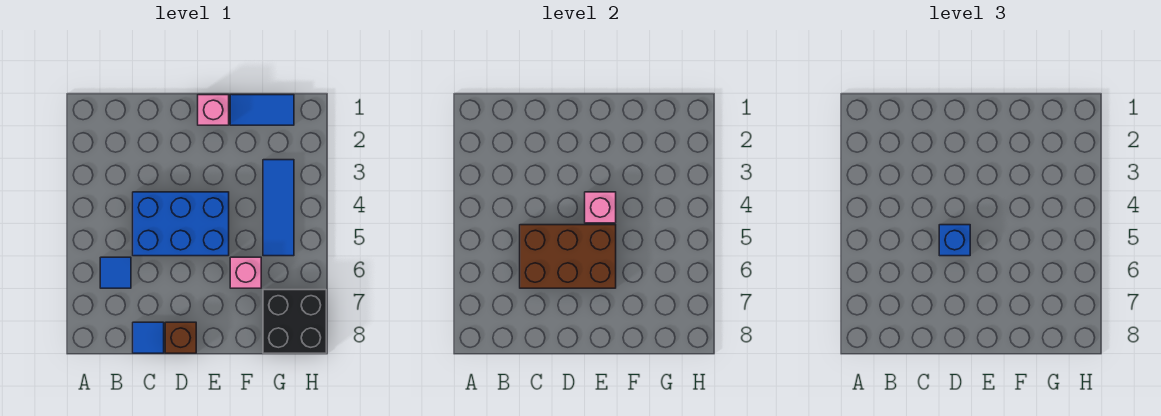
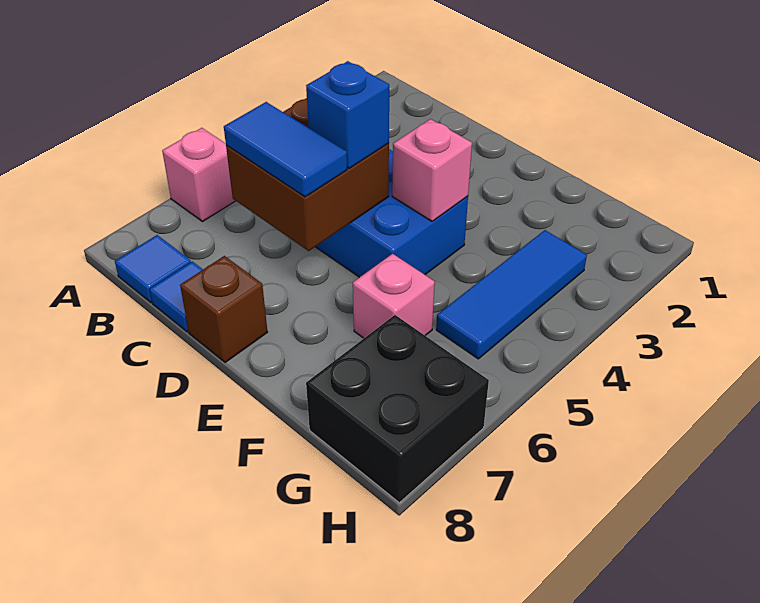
blue tile B6 level 1 -> blue tile B8 level 1
brown brick C5:E6 level 2 -> brown brick C5:D6 level 2
pink brick E1 level 1 -> pink brick A6 level 1
blue tile F1:G1 level 1 -> blue tile C6:D6 level 3

